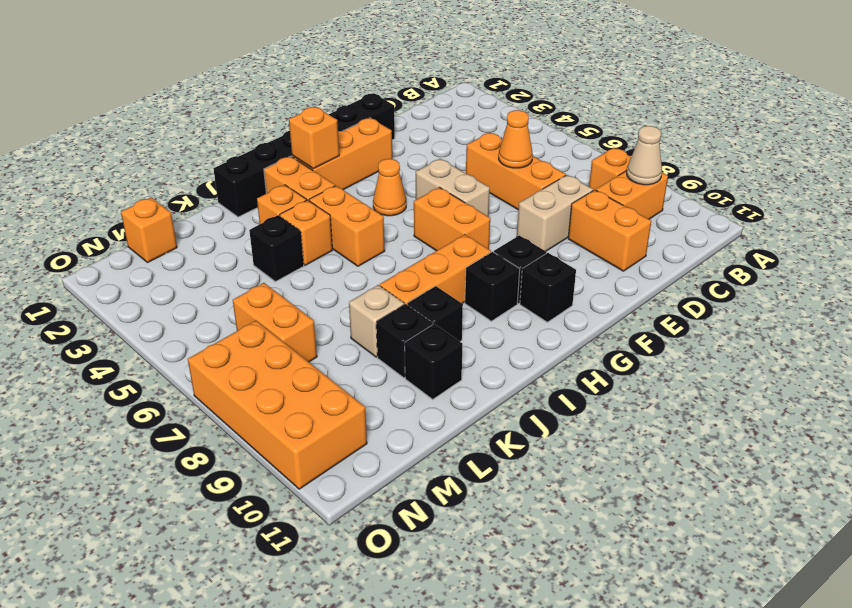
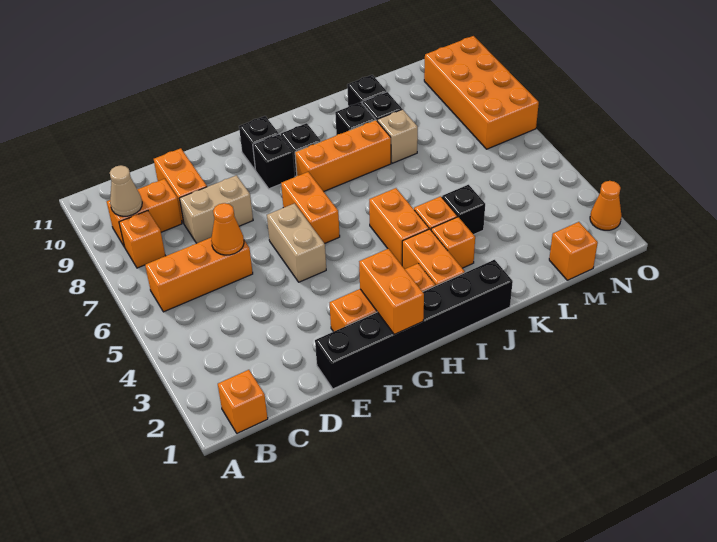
orange brick D5:D7 level 1 -> orange brick B6:D6 level 1
orange cone G4 level 1 -> orange cone O2 level 1
orange brick H2 level 2 -> orange brick B1 level 1
orange brick M6:M7 level 1 -> orange brick G1:G2 level 2

